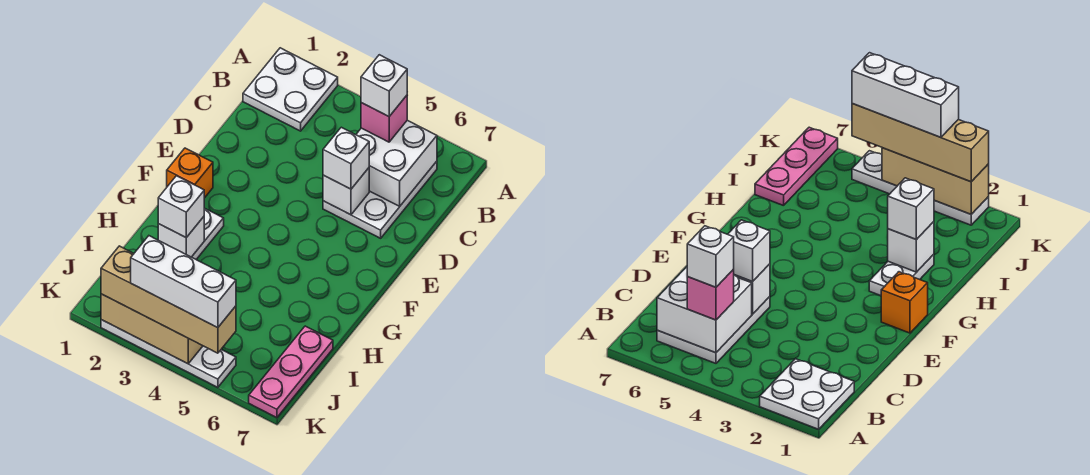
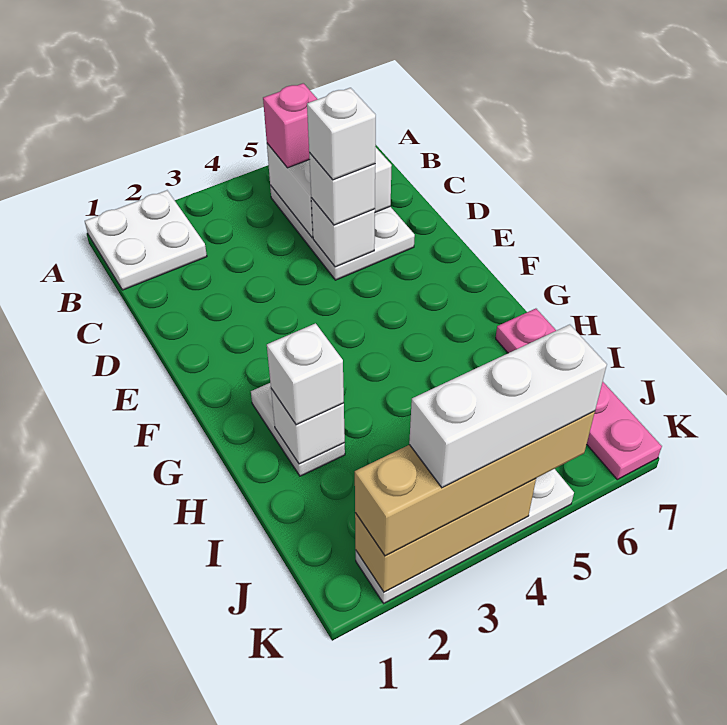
white brick B5 level 4 -> white brick D5 level 4
orange brick F1 level 1 -> none
pink plate I7:K7 level 1 -> pink plate H7:K7 level 1

